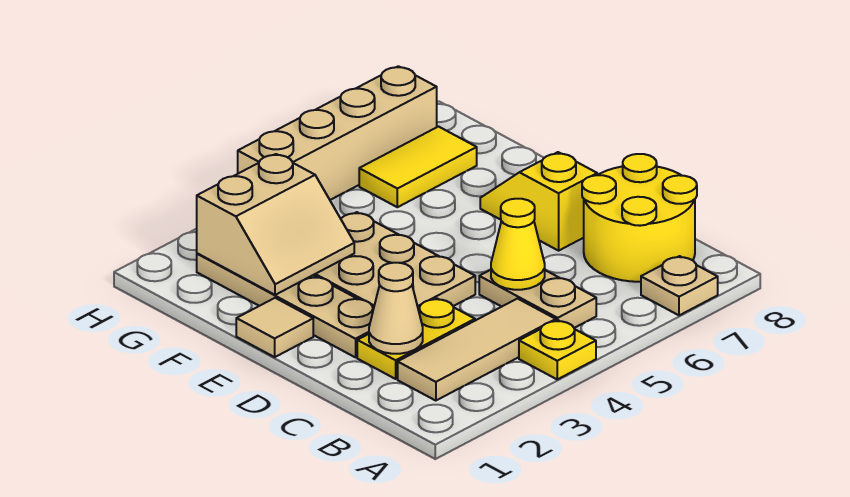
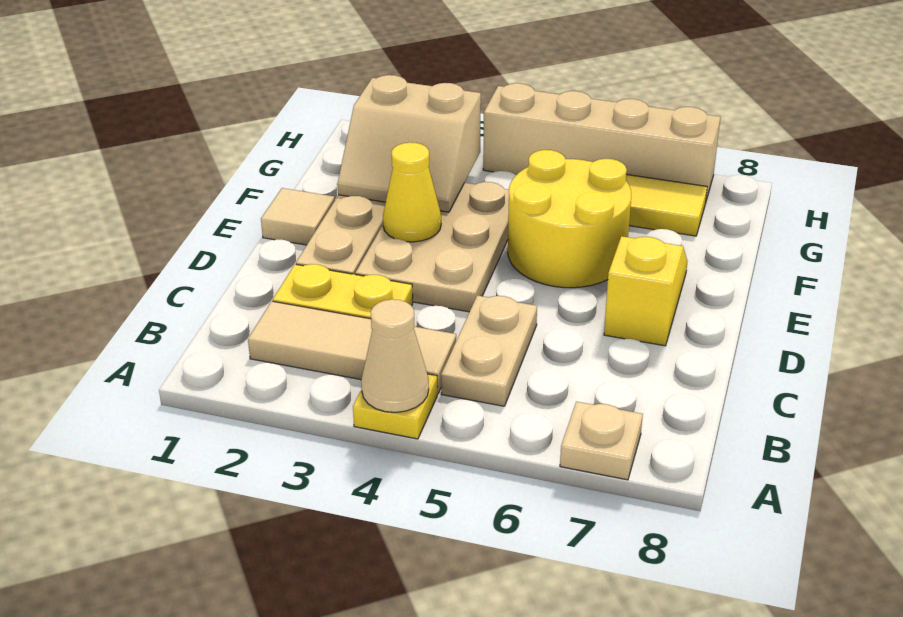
yellow round brick B7:C8 level 1 -> yellow round brick E5:F6 level 1
tan cone C2 level 2 -> tan cone A4 level 2
yellow cone C5 level 2 -> yellow cone E3 level 2

